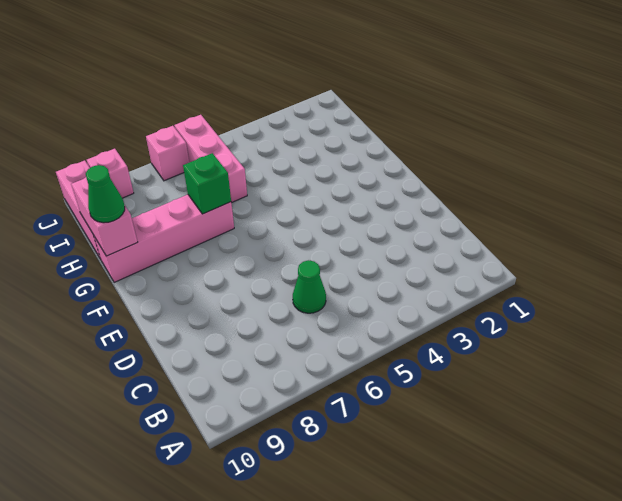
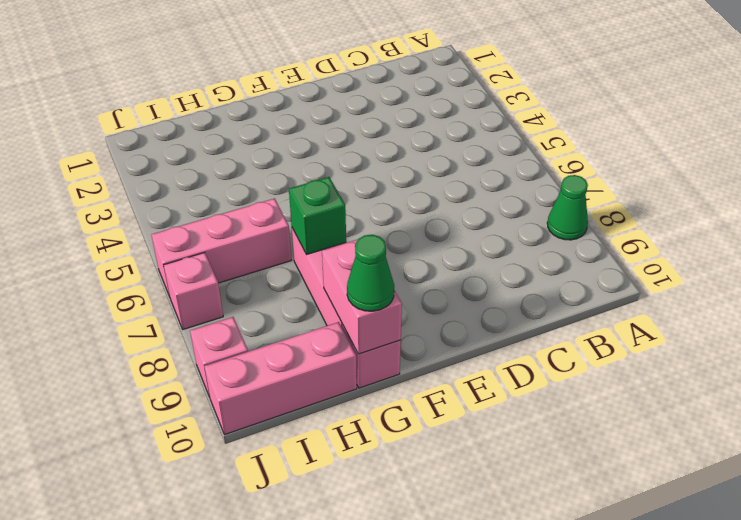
green cone C6 level 1 -> green cone A8 level 1
pink brick G10:H10 level 2 -> pink brick G9:G10 level 2

